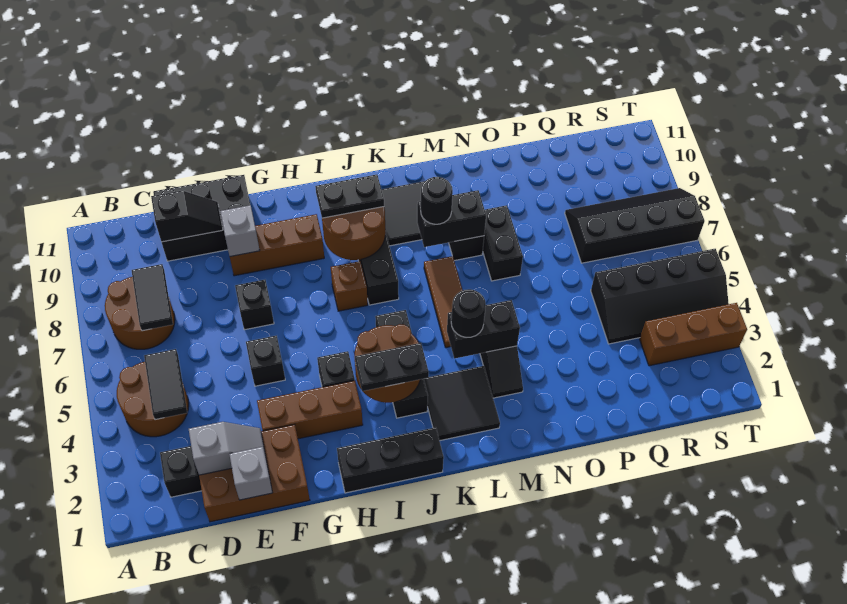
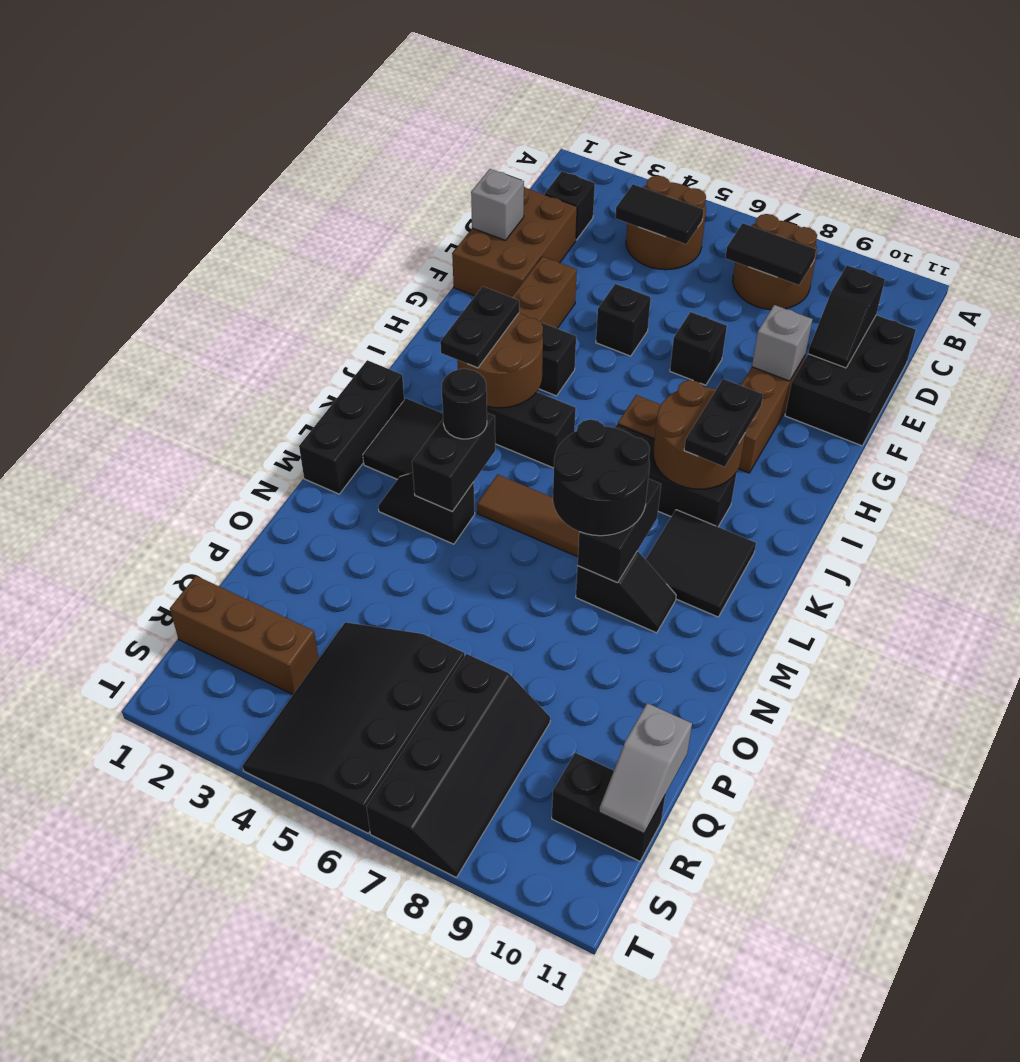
grey slope D2:E2 level 2 top D -> grey slope Q11:R11 level 2 top Q
black brick H1:J1 level 1 -> black brick K1:M1 level 1
black round brick L8 level 3 -> black round brick L7:M8 level 3
black brick N7:N8 level 1 -> black brick R10:R11 level 1
black slope Q4:T5 level 1 top 5 -> black slope Q4:T6 level 1 top 6
brown brick R3:T3 level 1 -> brown brick R1:R3 level 1

